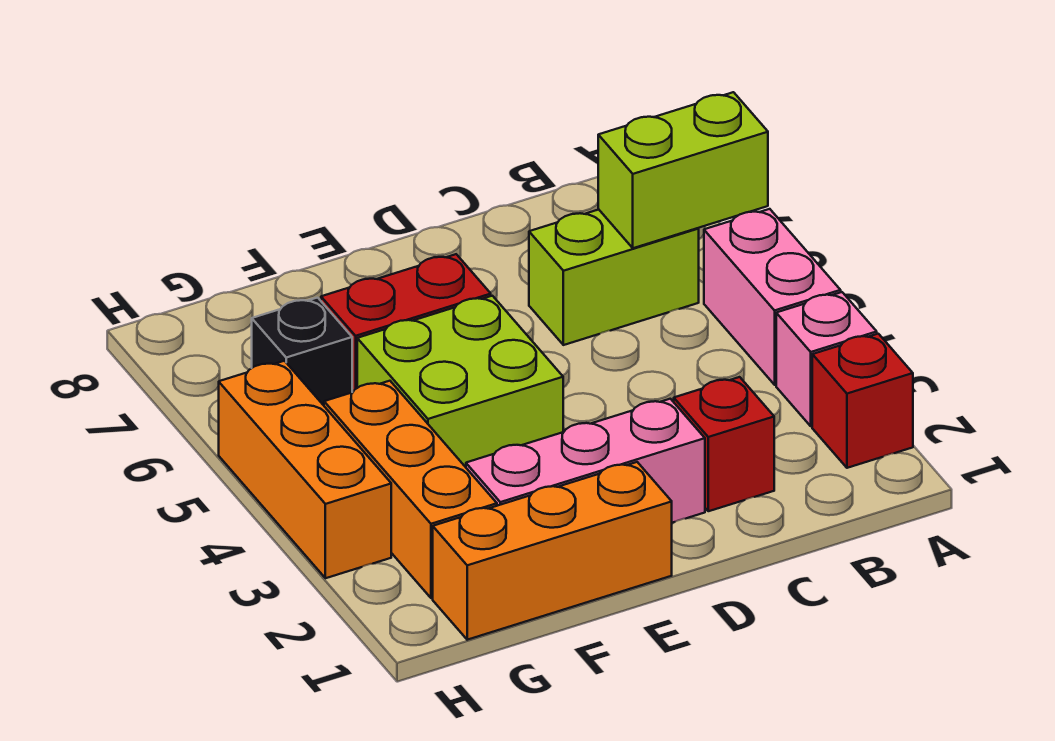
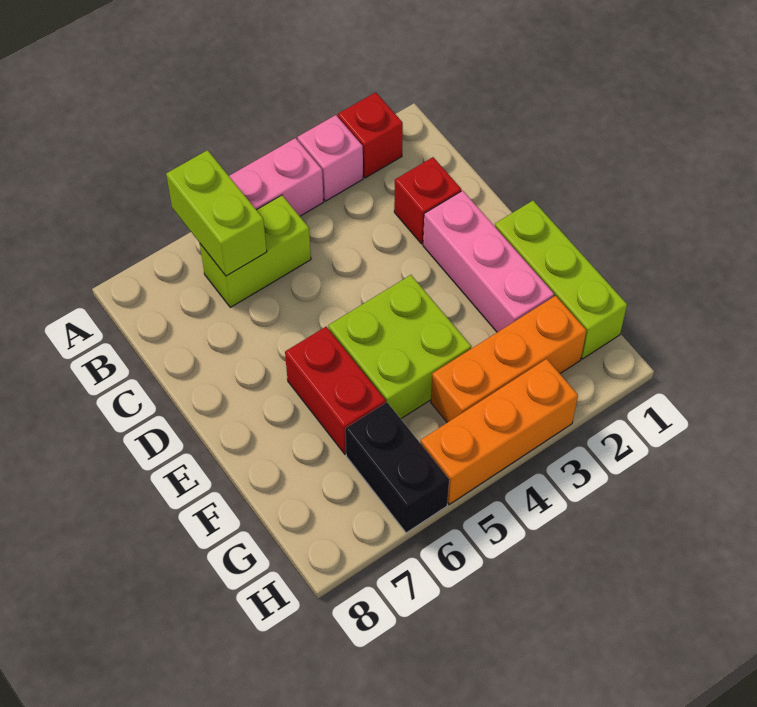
lime brick B6:C6 level 1 -> lime brick B5:B6 level 1
orange brick E1:G1 level 1 -> lime brick E1:G1 level 1
black brick G6 level 1 -> black brick G6:H6 level 1

